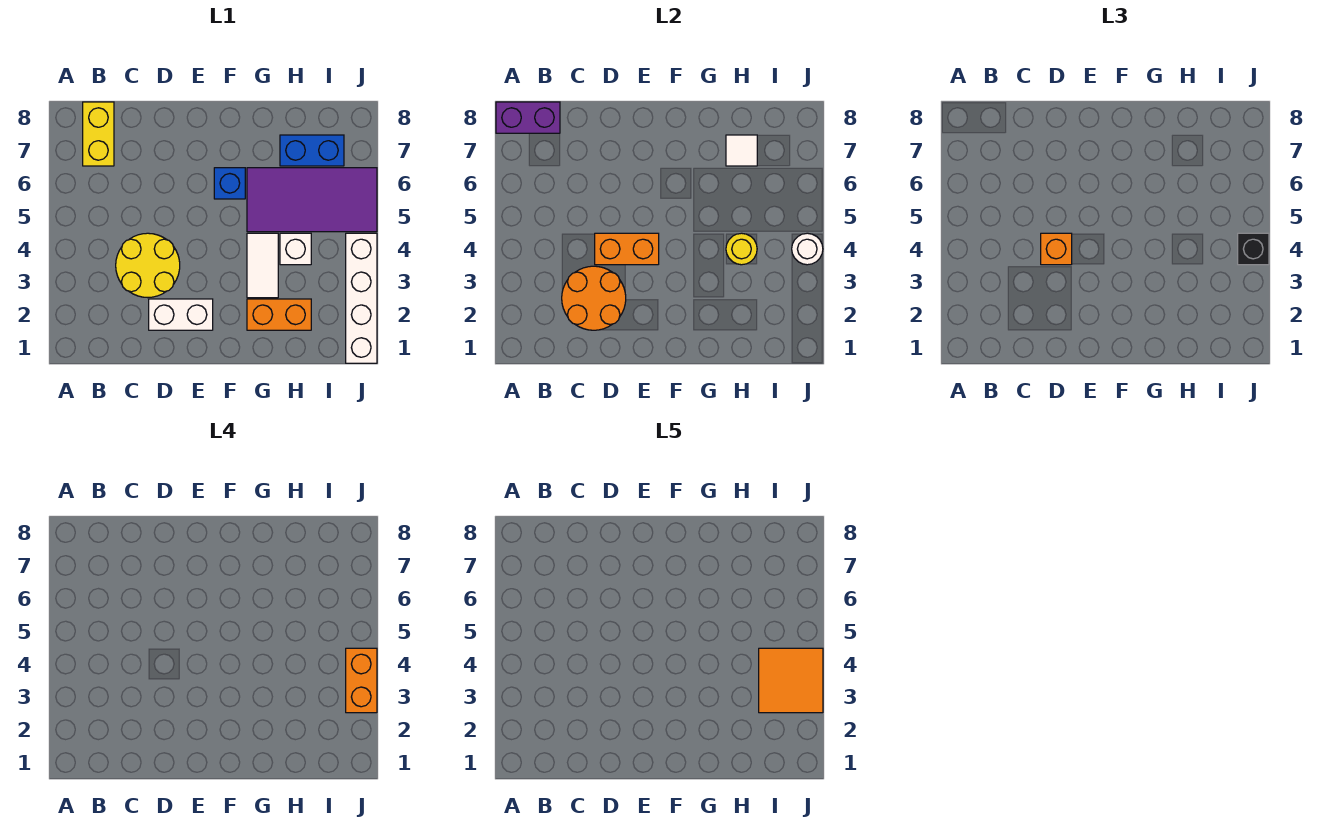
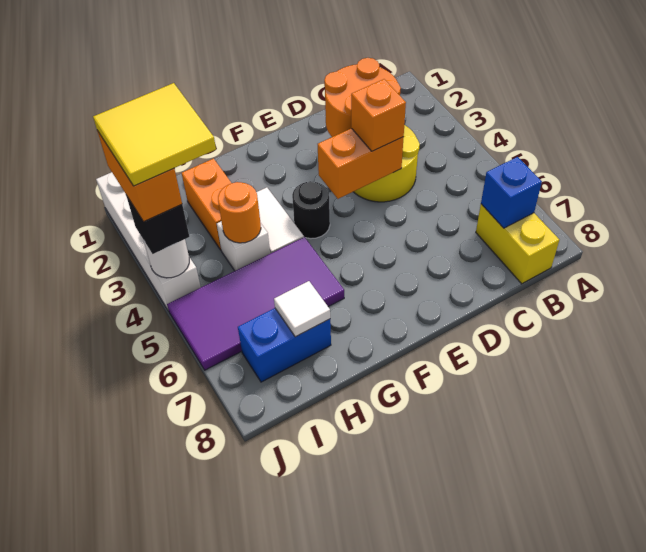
purple brick A8:B8 level 2 -> none
white brick D2:E2 level 1 -> none
none -> black round brick F4 level 1
blue brick F6 level 1 -> blue brick B7 level 2
orange brick G2:H2 level 1 -> orange brick H2:H3 level 1
yellow round brick H4 level 2 -> orange round brick H4 level 2
orange tile I3:J4 level 5 -> yellow tile I3:J4 level 5

